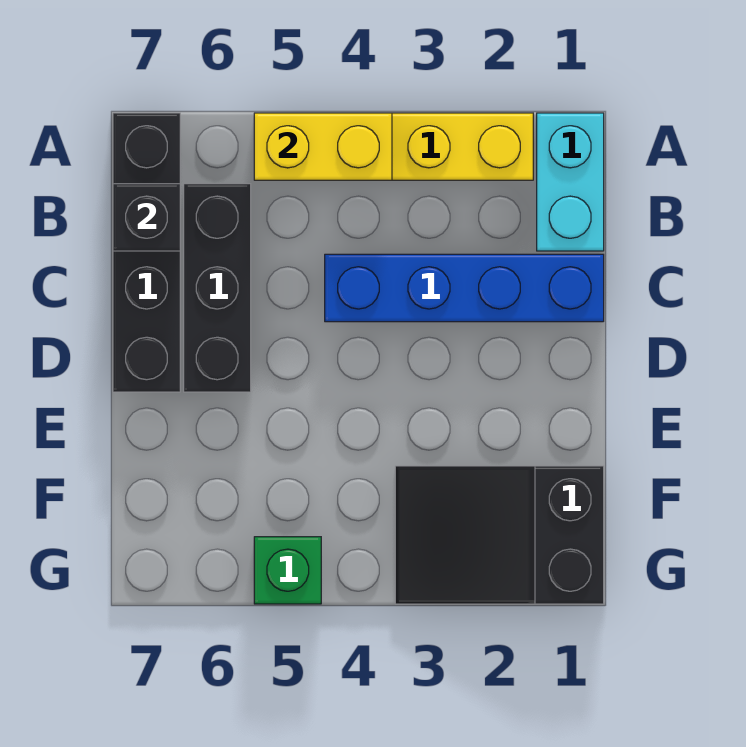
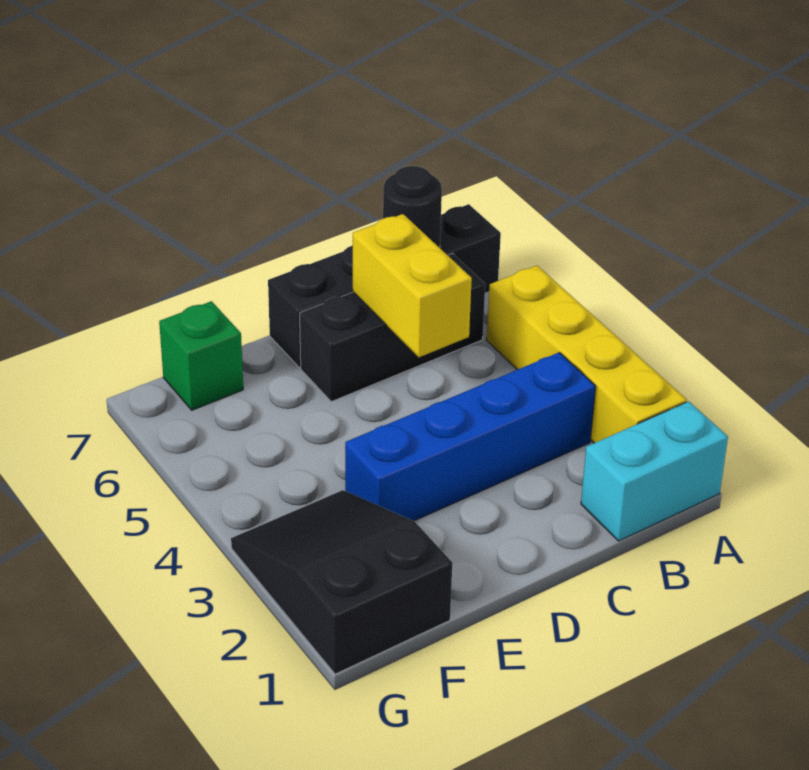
yellow brick A4:A5 level 2 -> yellow brick C5:C6 level 2
black brick B7 level 2 -> black round brick B7 level 2
blue brick C1:C4 level 1 -> blue brick B3:E3 level 1
green brick G5 level 1 -> green brick F7 level 1

